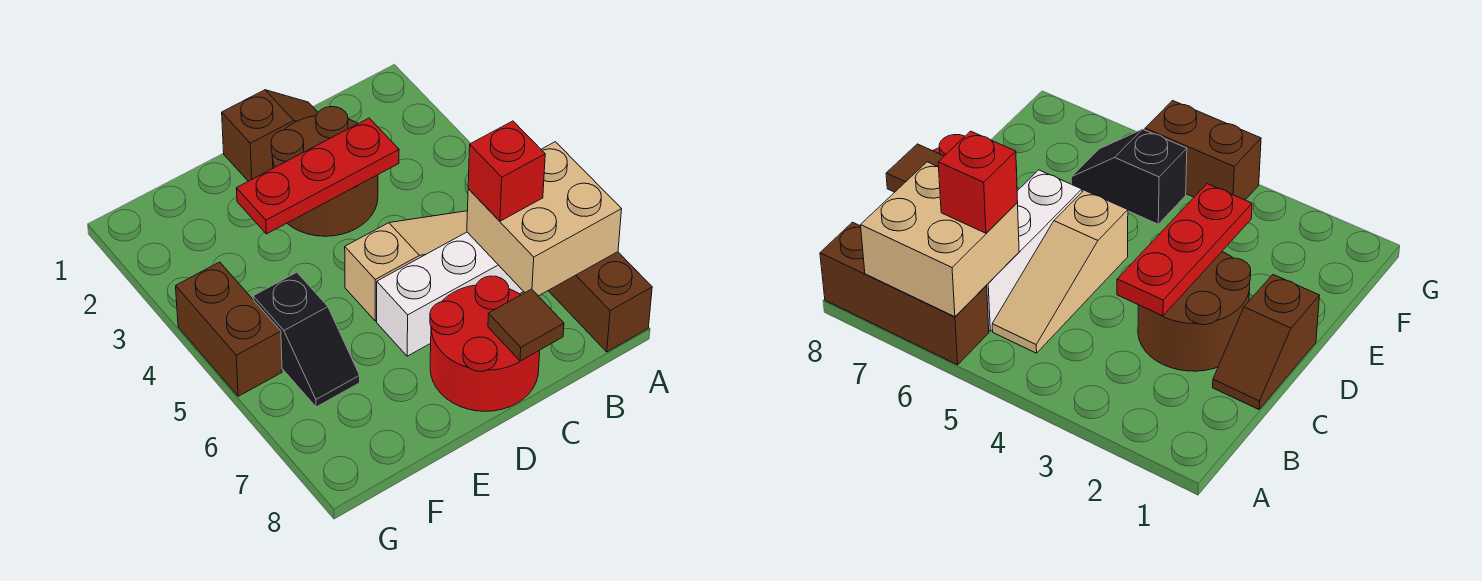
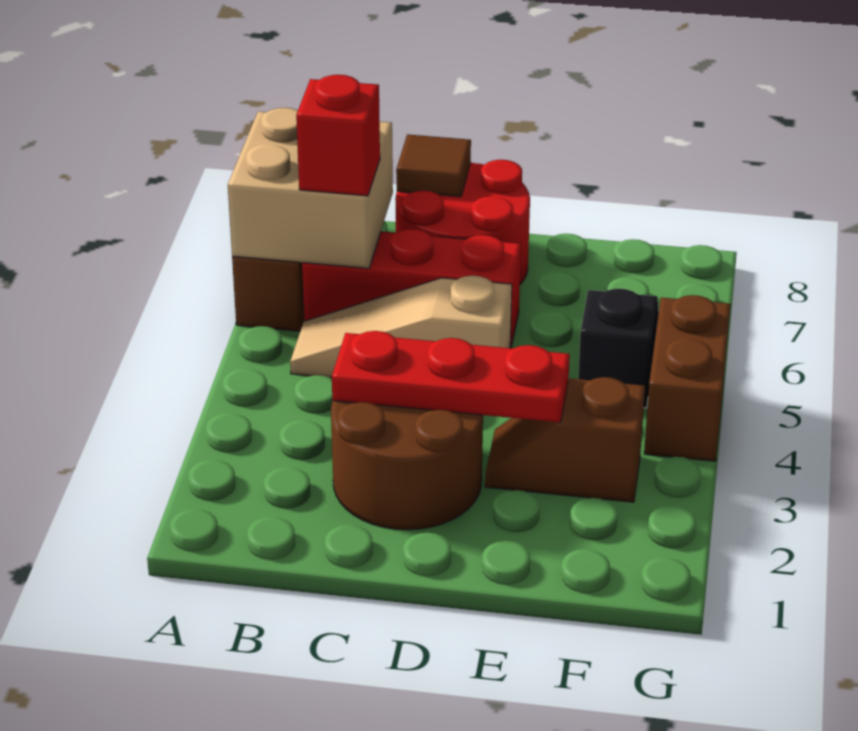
white brick B6:D6 level 1 -> red brick B6:D6 level 1
brown slope C1:D1 level 1 top D -> brown slope E3:F3 level 1 top F

